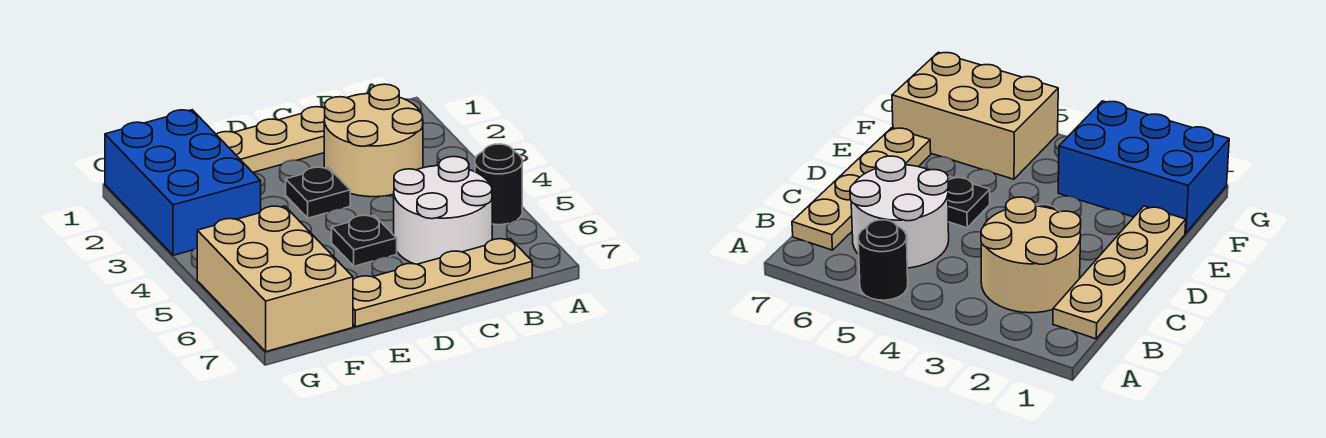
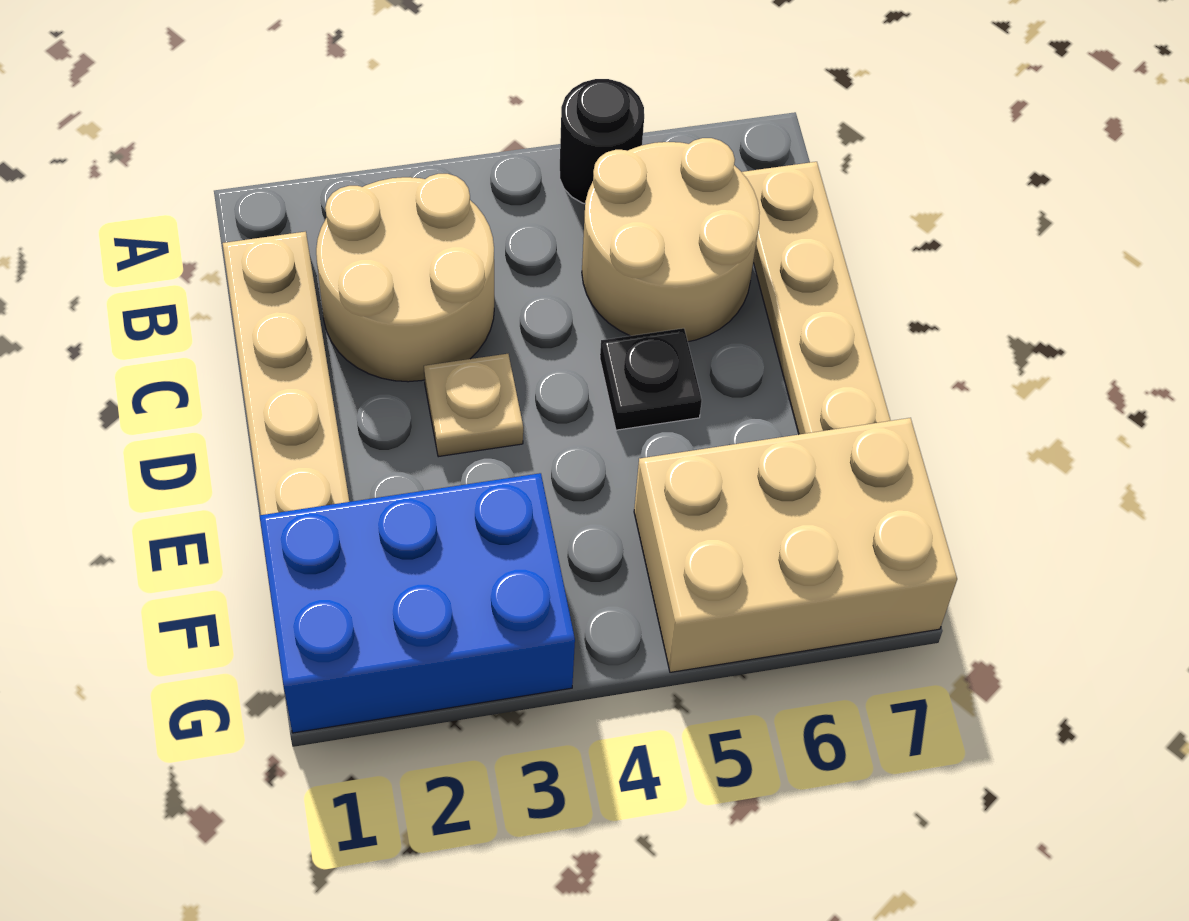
white round brick B5:C6 level 1 -> tan round brick B5:C6 level 1
black plate D3 level 1 -> tan plate D3 level 1

